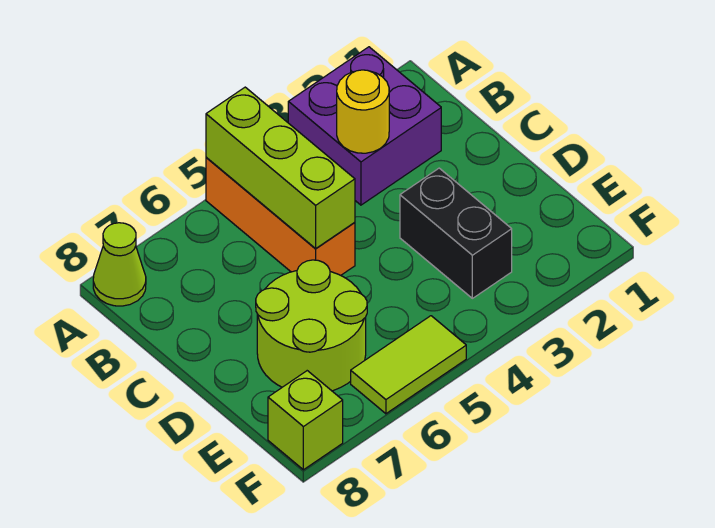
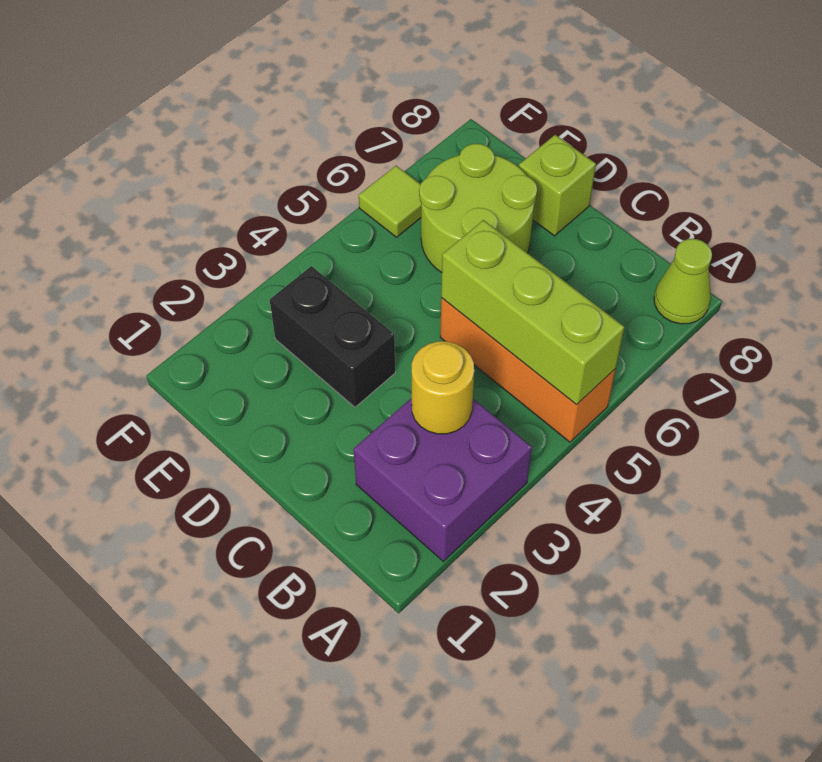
lime tile F5:F6 level 1 -> lime tile F6 level 1
lime brick F8 level 1 -> lime brick D8 level 1

